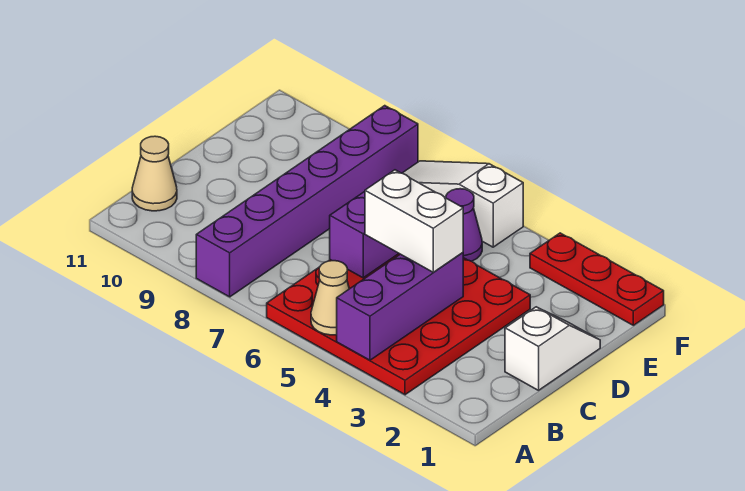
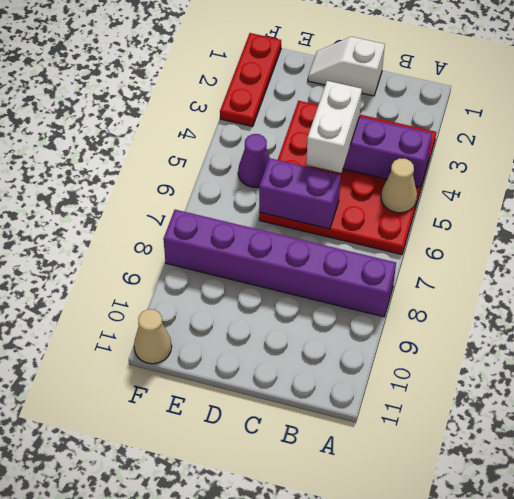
tan cone B11 level 1 -> tan cone F11 level 1
white slope F5:F7 level 1 top 5 -> none

